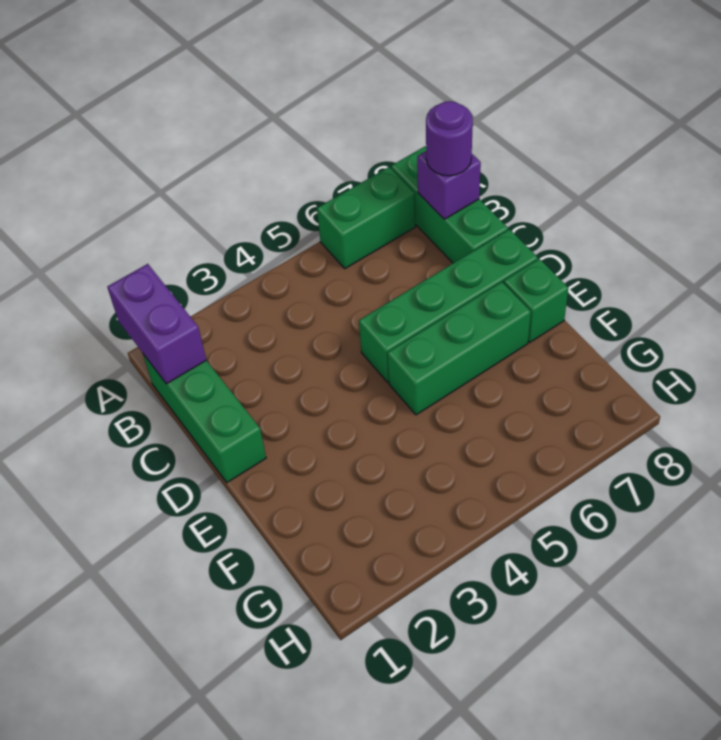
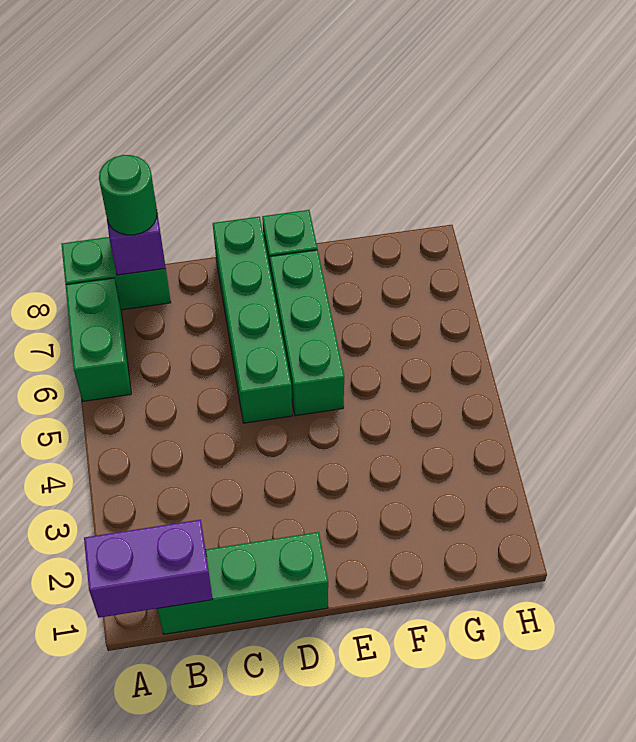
green brick A8:C8 level 1 -> green brick A8:B8 level 1
purple round brick B8 level 3 -> green round brick B8 level 3

